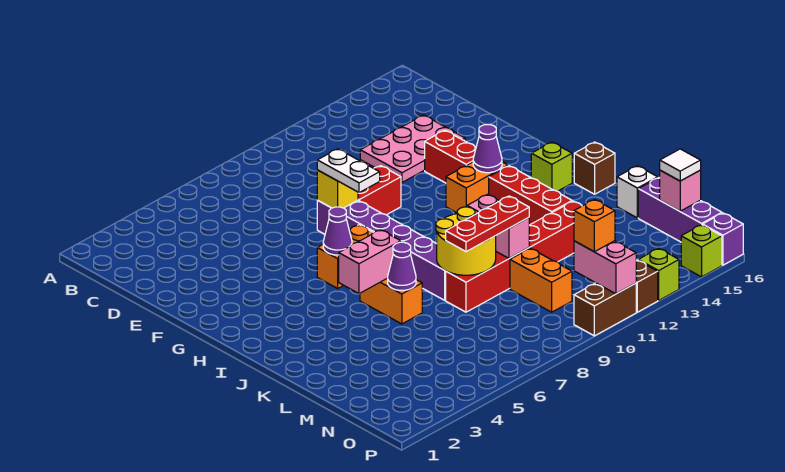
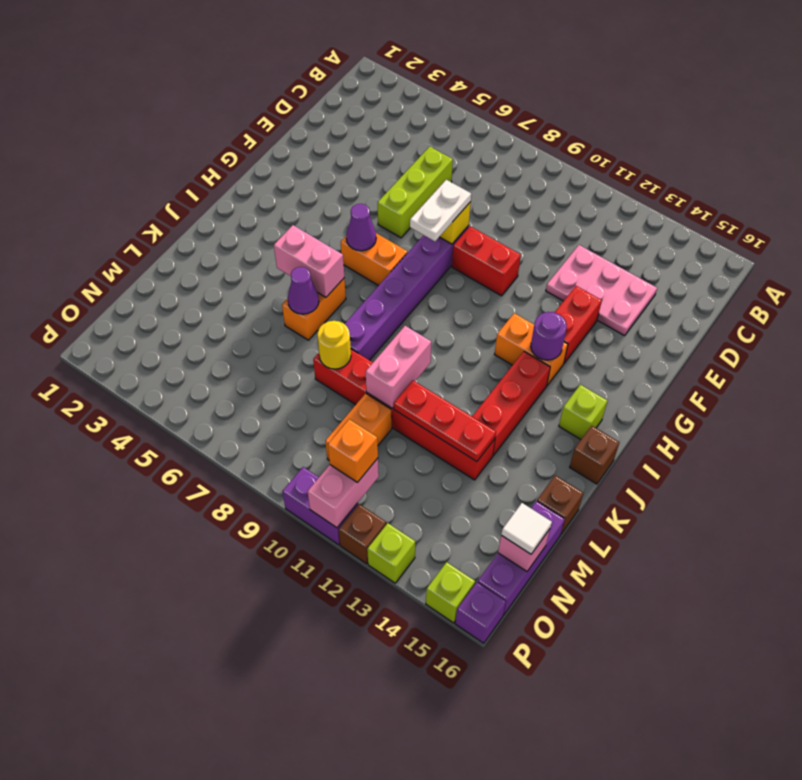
none -> lime brick D6:F6 level 1
purple cone H13 level 2 -> purple round brick H13 level 2
yellow round brick K8:L9 level 2 -> yellow round brick L8 level 2
red plate L8:L10 level 3 -> red plate L11:L13 level 2
white brick L16 level 1 -> brown brick L16 level 1
brown brick P10:P11 level 1 -> purple brick P10:P11 level 1

